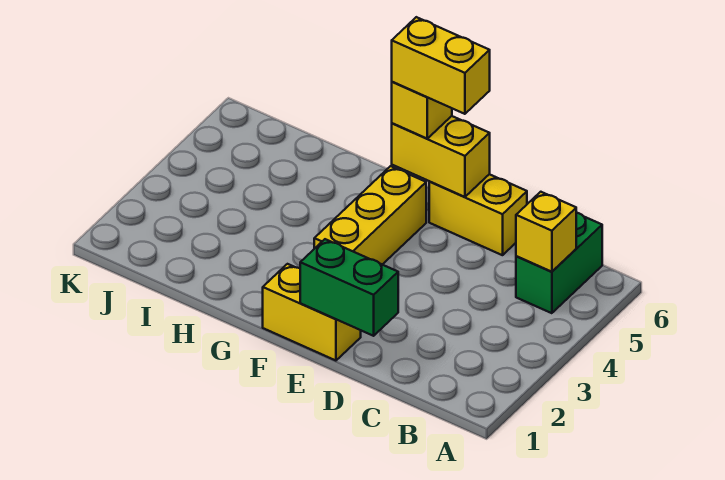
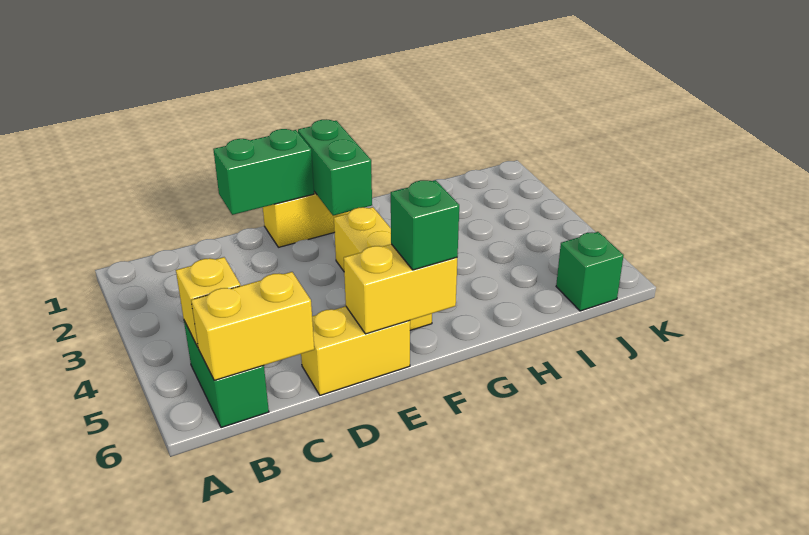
yellow brick E6:F6 level 4 -> yellow brick B6:C6 level 2
none -> green brick F1:F2 level 2
yellow brick F6 level 3 -> green brick F6 level 3
none -> green brick J6 level 1

